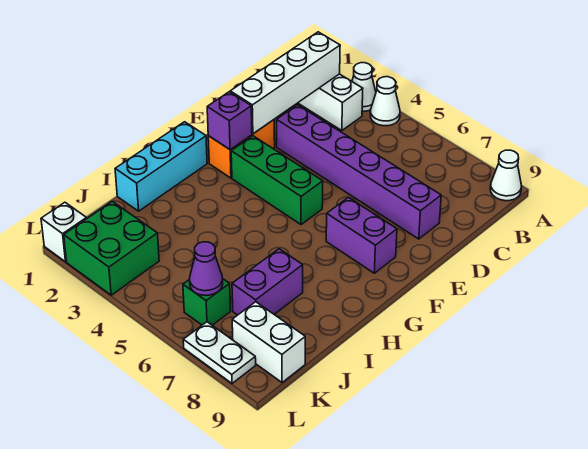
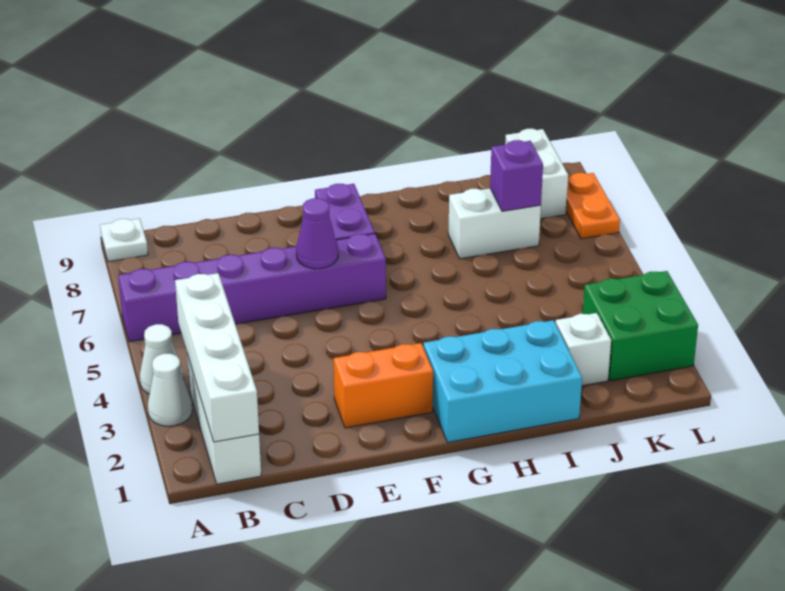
white cone A9 level 1 -> white plate A9 level 1
white brick B2:E2 level 2 -> white brick B1:B4 level 2
purple brick D3:D8 level 1 -> purple brick A6:F6 level 1
purple brick F2 level 2 -> purple brick J7 level 2
green brick F3:F5 level 1 -> none
cyan brick G1:I1 level 1 -> cyan brick G1:I2 level 1
purple brick I7:J7 level 1 -> white brick I7:J7 level 1
green brick K6 level 1 -> none
purple cone K6 level 2 -> purple cone E6 level 2
white brick L1 level 1 -> white brick J2 level 1
white plate L7:L8 level 1 -> orange plate L7:L8 level 1

